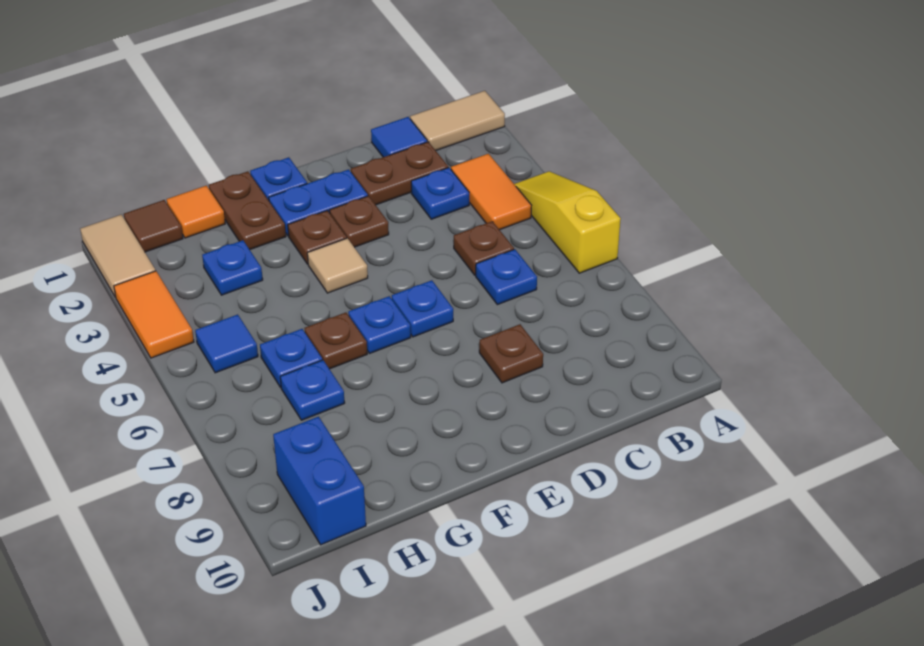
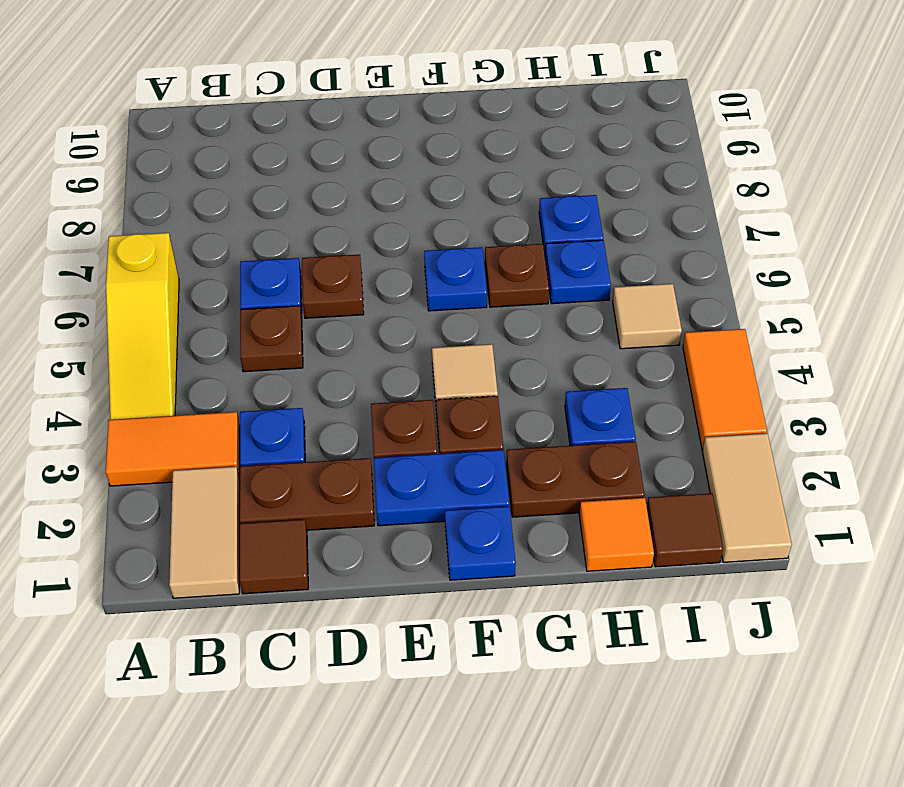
tan tile A1:B1 level 1 -> tan tile B1:B2 level 1
orange tile B3:B4 level 1 -> orange tile A3:B3 level 1
blue tile C1 level 1 -> brown tile C1 level 1
brown plate D8 level 1 -> brown plate D6 level 1
blue plate E6 level 1 -> none
brown plate G1:G2 level 1 -> brown plate G2:H2 level 1
blue tile I5 level 1 -> tan tile I5 level 1
blue brick I9:I10 level 1 -> none

